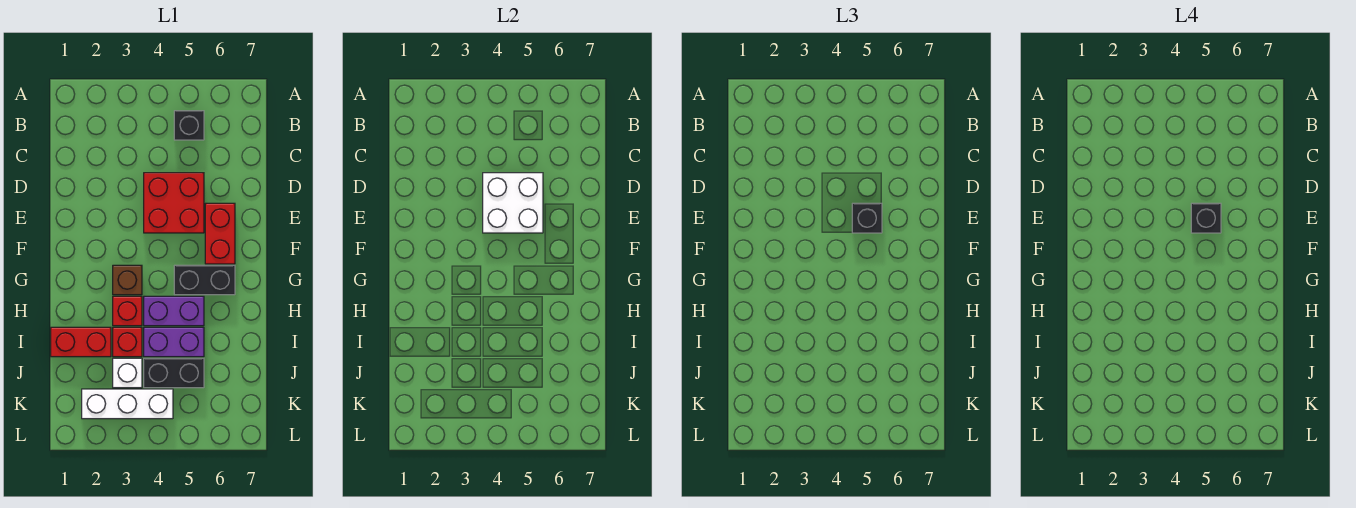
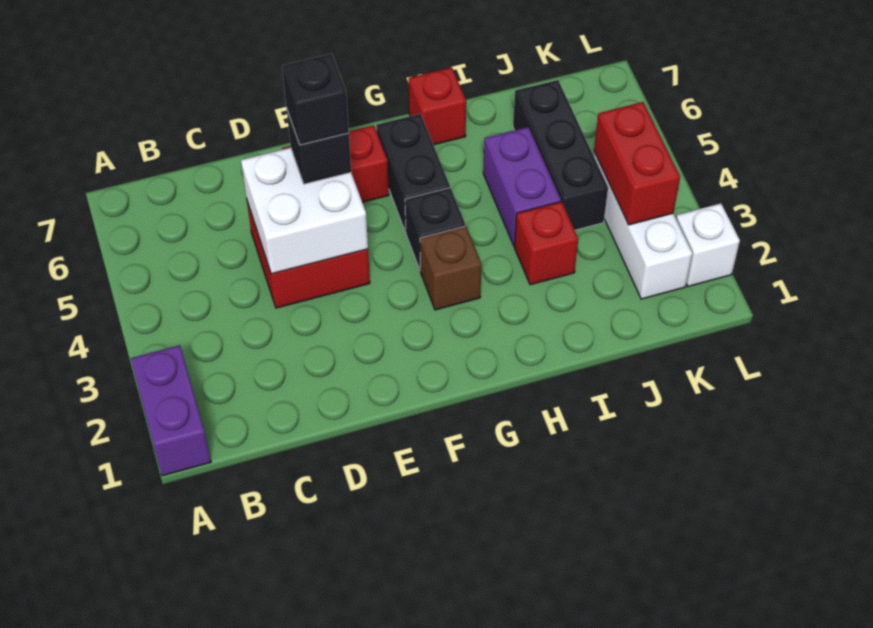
black brick B5 level 1 -> black brick G4 level 1
red brick H3 level 1 -> red brick H7 level 1
purple brick H4:H5 level 1 -> purple brick A1:A2 level 1
red brick I1:I2 level 1 -> red brick K3:K4 level 2
white brick J3 level 1 -> white brick L2 level 1
black brick J4:J5 level 1 -> black brick J4:J6 level 1

